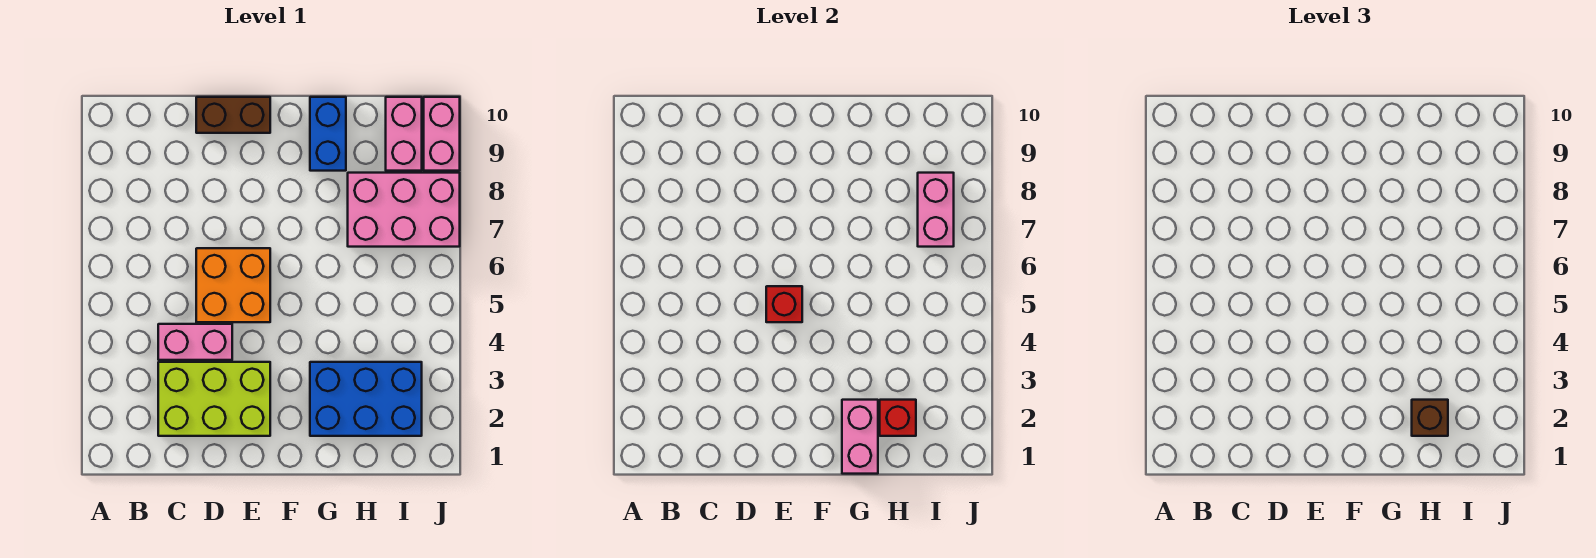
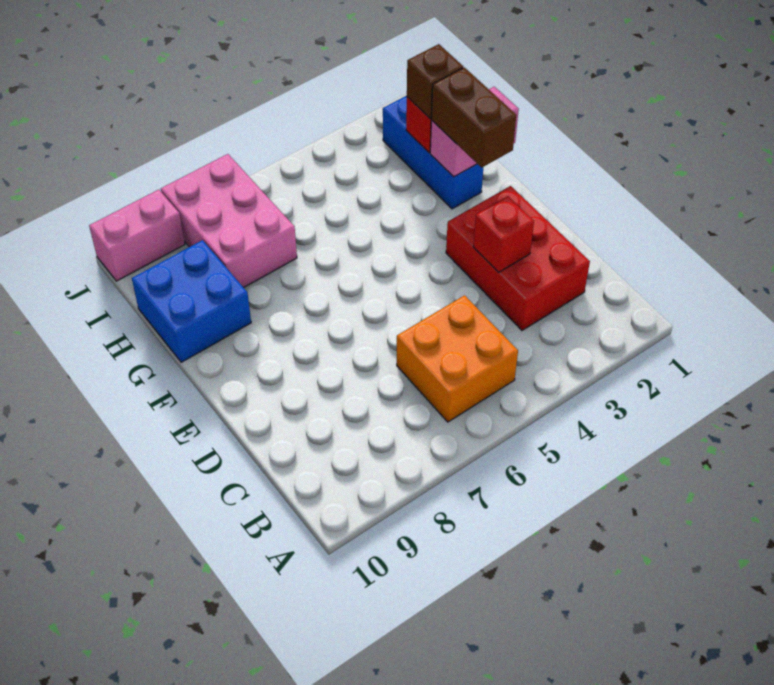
lime brick C2:E3 level 1 -> red brick C2:E3 level 1
pink brick C4:D4 level 1 -> none
orange brick D5:E6 level 1 -> orange brick B5:C6 level 1
brown brick D10:E10 level 1 -> brown brick F2:G2 level 3
red brick E5 level 2 -> red brick D3 level 2
blue brick G2:I3 level 1 -> blue brick G2:I2 level 1
blue brick G9:G10 level 1 -> blue brick G9:H10 level 1
pink brick I7:I8 level 2 -> none
pink brick I9:I10 level 1 -> none

